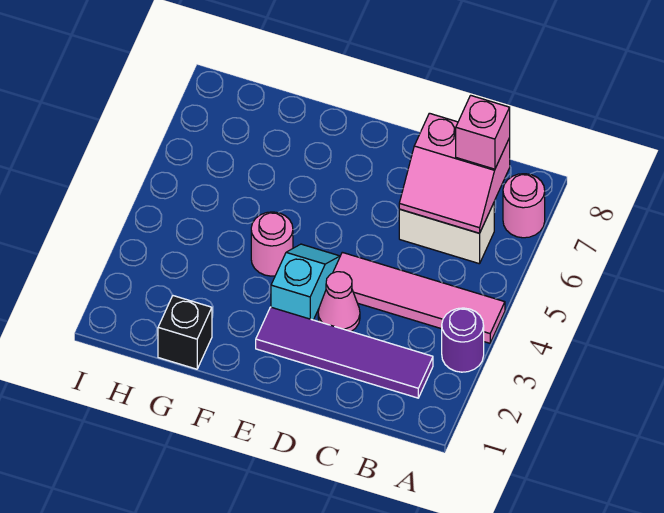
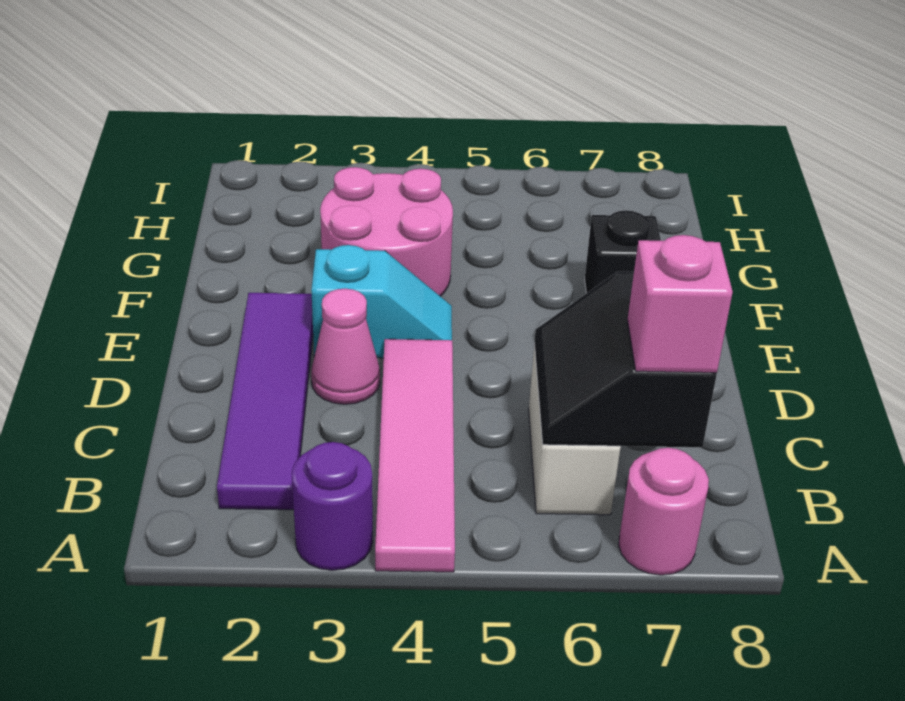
pink slope B6:C7 level 2 top 7 -> black slope B6:C7 level 2 top 7
pink round brick F4 level 1 -> pink round brick F3:G4 level 1
black brick G1 level 1 -> black brick F7 level 1

